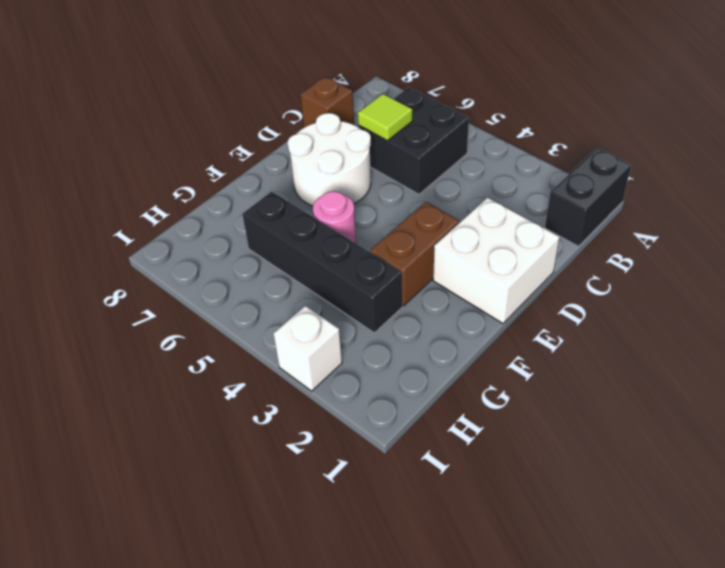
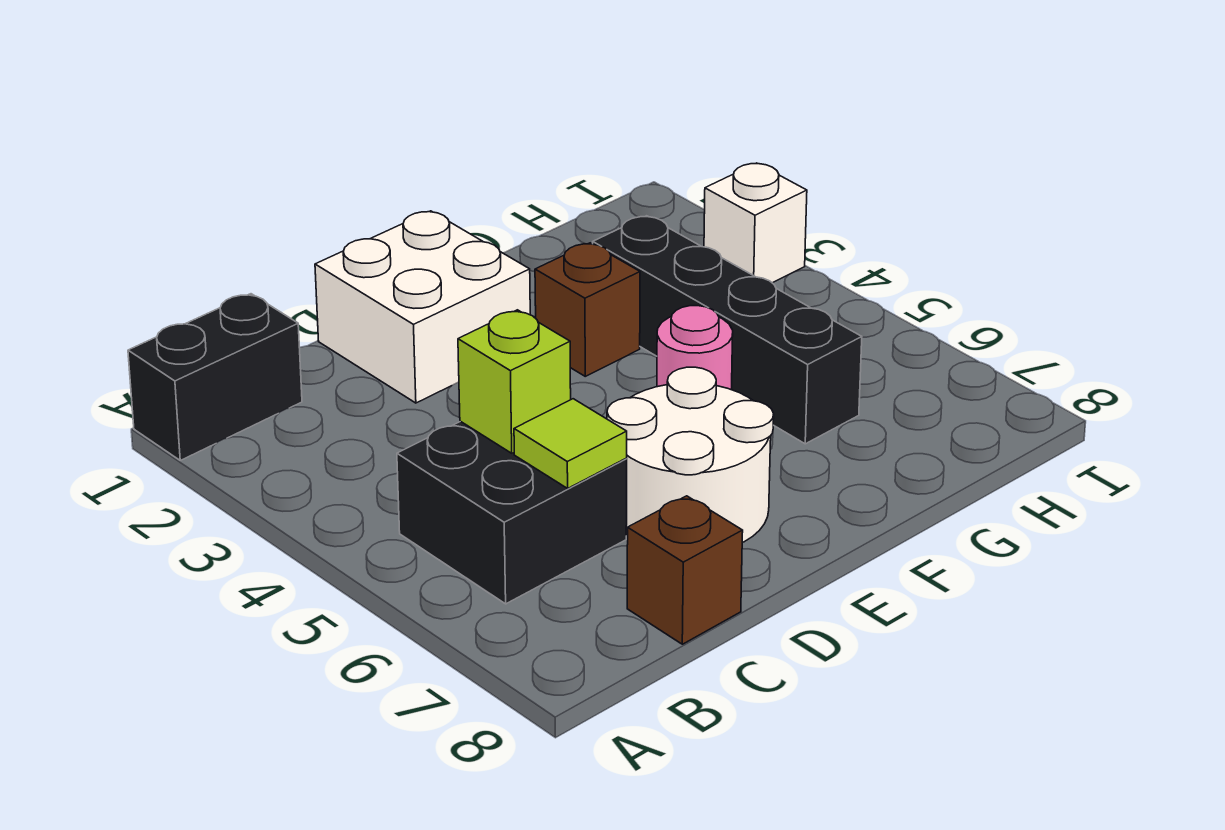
none -> lime brick C5 level 2
brown brick E3:F3 level 1 -> brown brick F3 level 1

